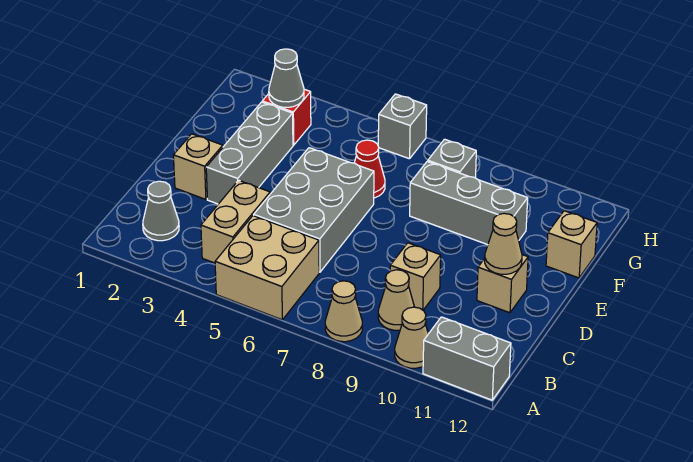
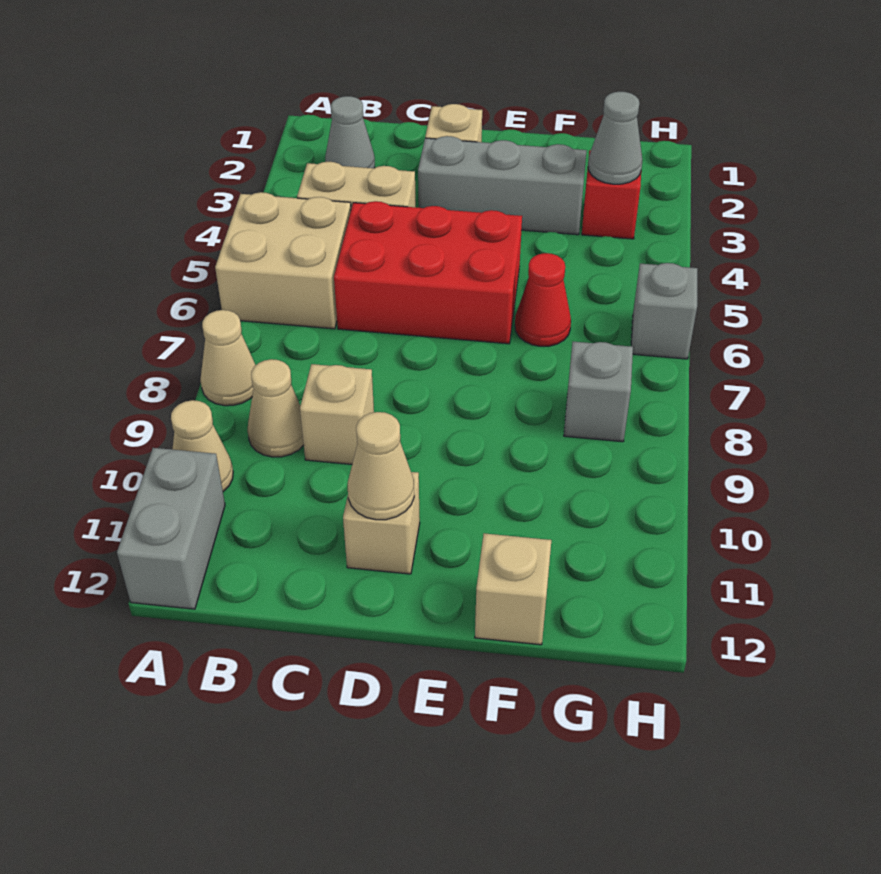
grey brick C5:E6 level 1 -> red brick C5:E6 level 1
grey brick F8:F10 level 1 -> none

